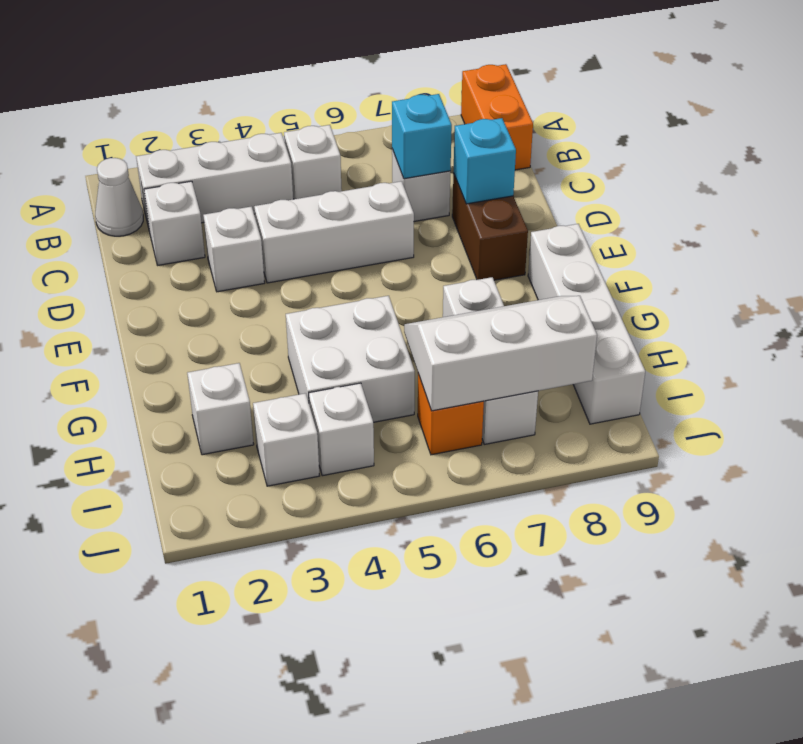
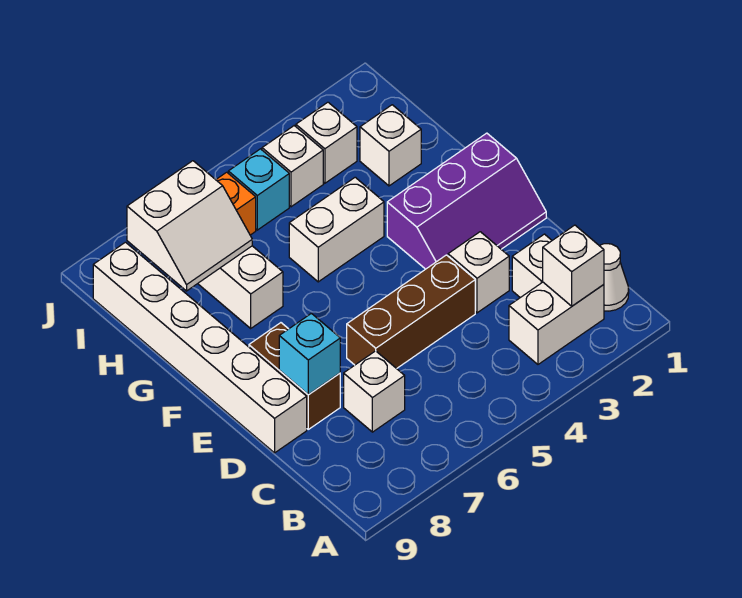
orange brick A9:B9 level 1 -> none
white brick B2:B4 level 1 -> white brick B2:B3 level 1
white brick B5 level 1 -> white brick B2 level 2
cyan brick C7 level 2 -> cyan brick I5 level 1
white brick D4:D6 level 1 -> brown brick D4:D6 level 1
none -> purple slope E1:F3 level 1 top F
white brick F9:I9 level 1 -> white brick D9:I9 level 1
white brick G4:H5 level 1 -> white brick G4:G5 level 1
white slope H6:I8 level 2 top I -> white slope H7:I8 level 2 top I

